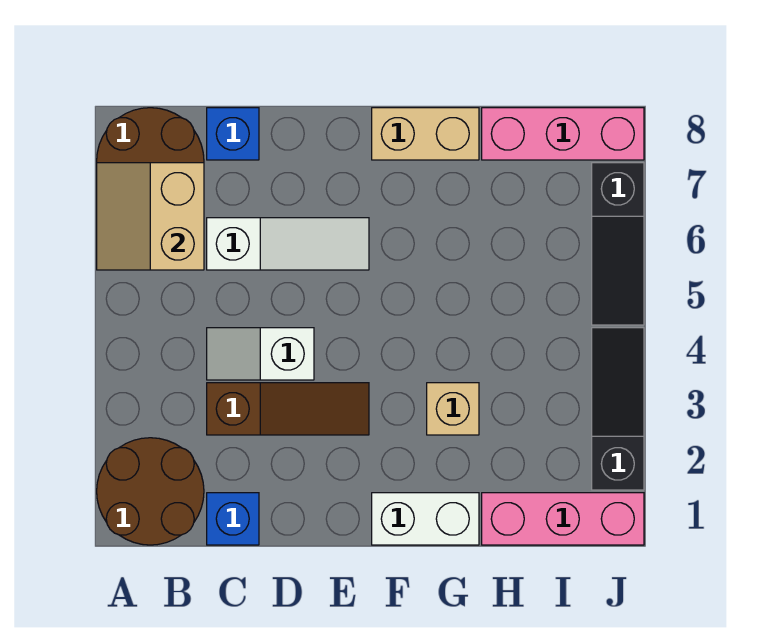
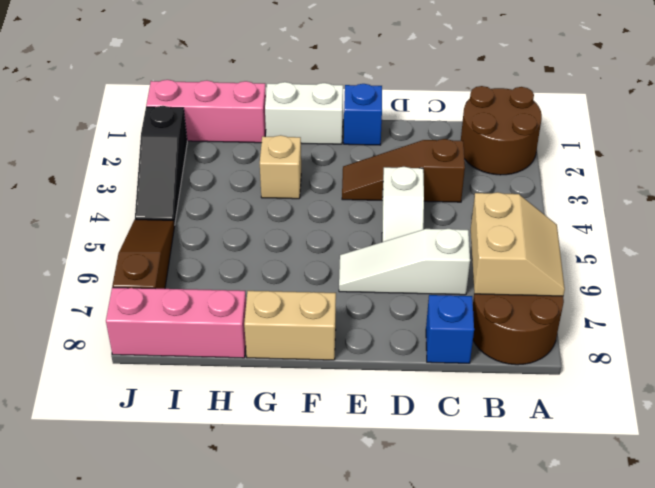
blue brick C1 level 1 -> blue brick E1 level 1
white slope C4:D4 level 1 top D -> white slope D4:D5 level 1 top 4
black slope J5:J7 level 1 top 7 -> brown slope J5:J7 level 1 top 7

